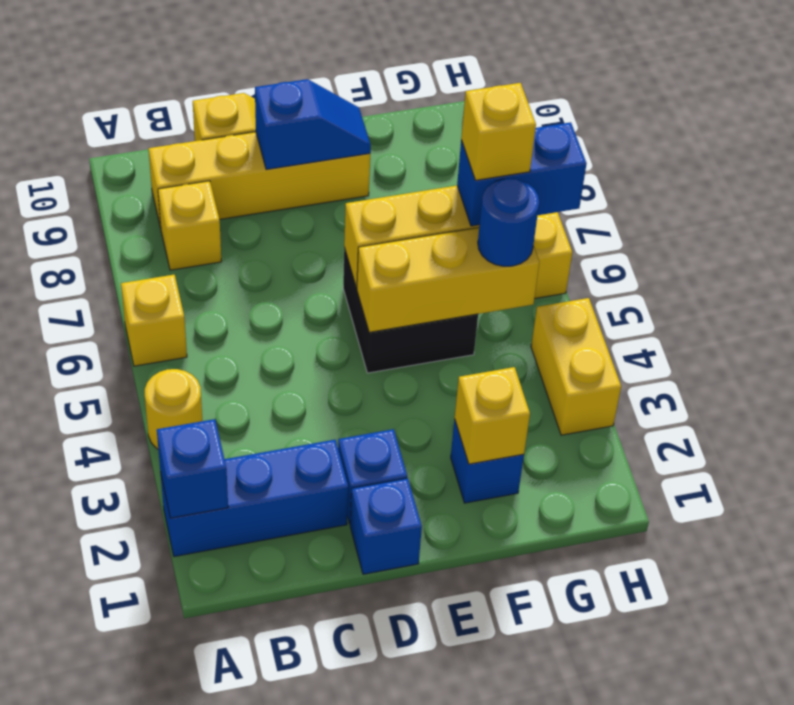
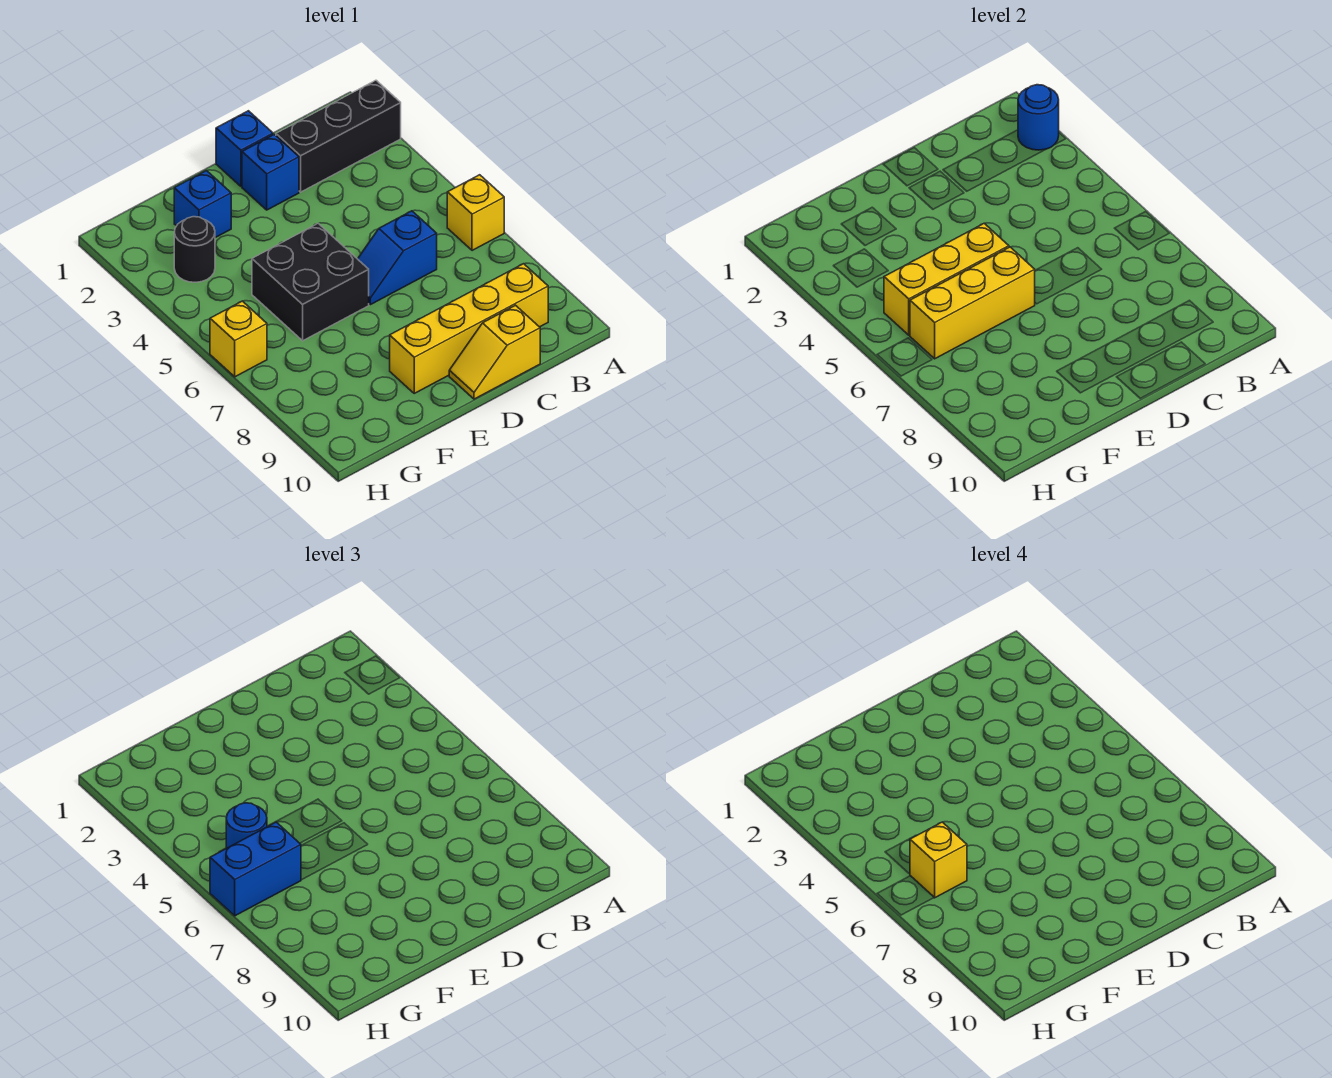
blue brick A2:C2 level 1 -> black brick A2:C2 level 1
blue brick A2 level 2 -> blue round brick A2 level 2
yellow round brick A4 level 1 -> none
yellow brick B8 level 1 -> none
blue slope D9:E9 level 2 top D -> blue slope C6:D6 level 1 top C
yellow brick F2 level 2 -> none
none -> black round brick G3 level 1
yellow brick H3:H4 level 1 -> none

